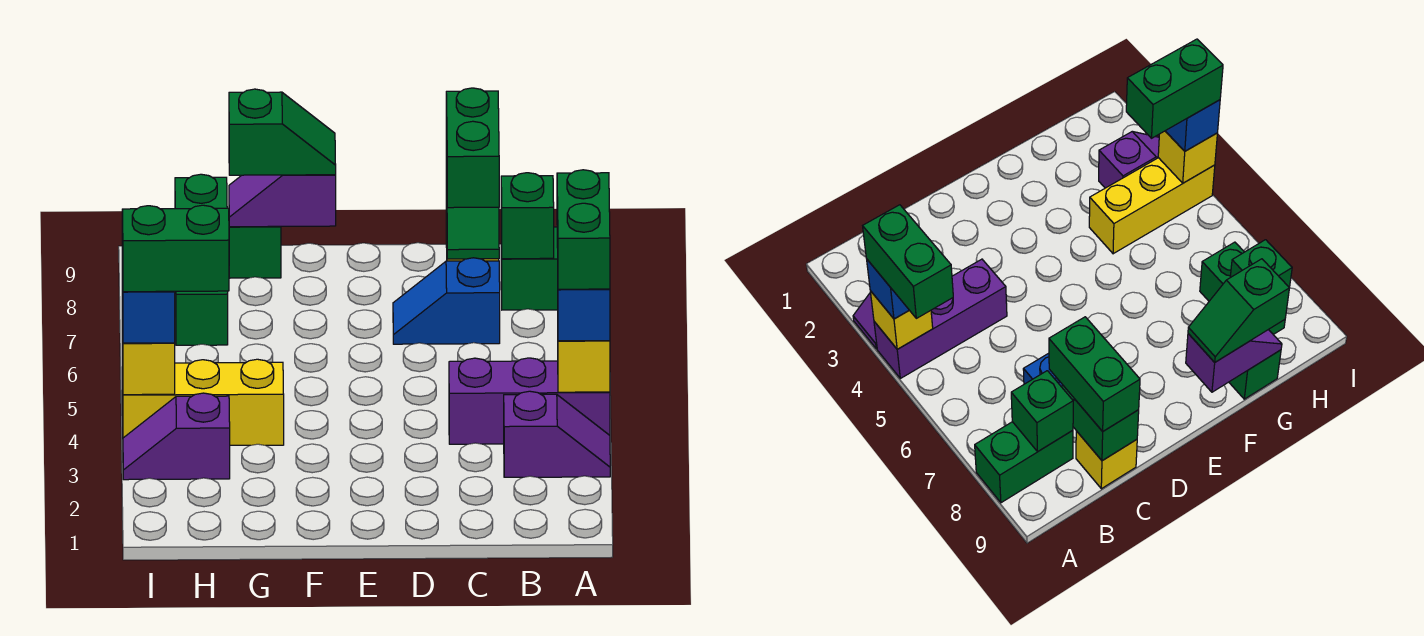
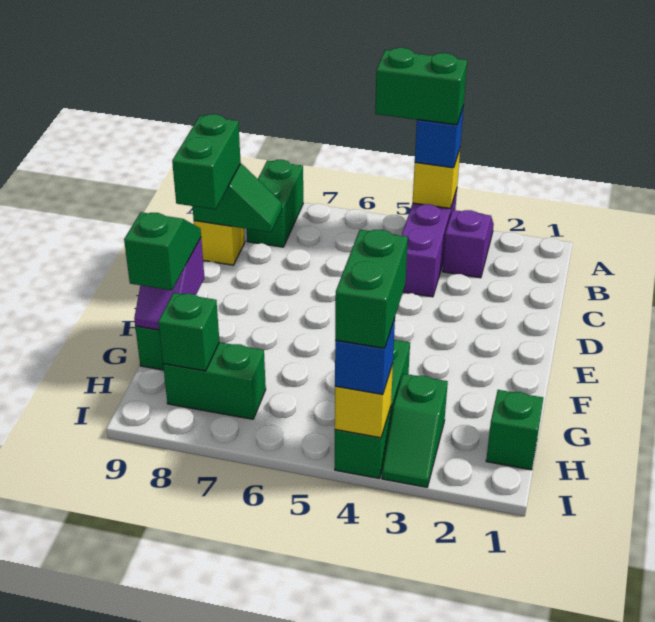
green brick B8 level 2 -> green brick H1 level 1
blue slope C7:D7 level 1 top C -> none
green brick C8:C9 level 3 -> green brick C9:D9 level 3
yellow brick G4:I4 level 1 -> green brick G4:I4 level 1
purple slope H3:I3 level 1 top H -> green slope H3:I3 level 1 top H

